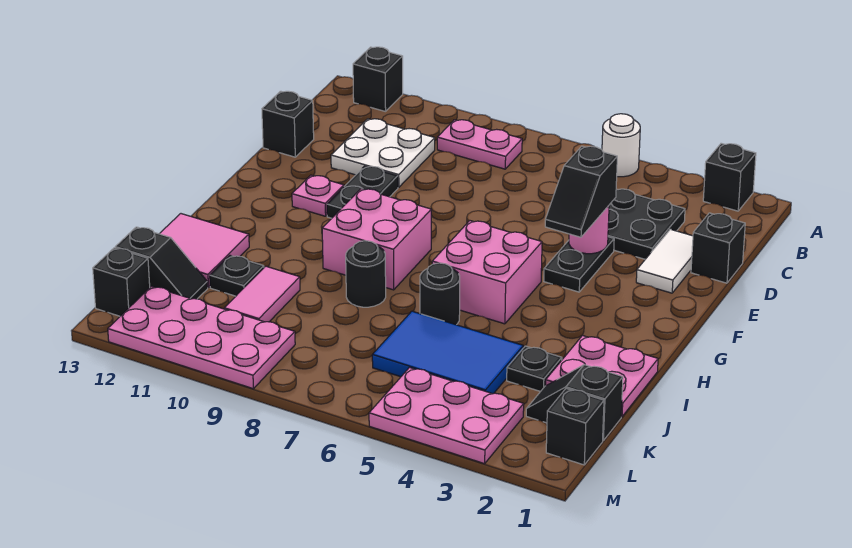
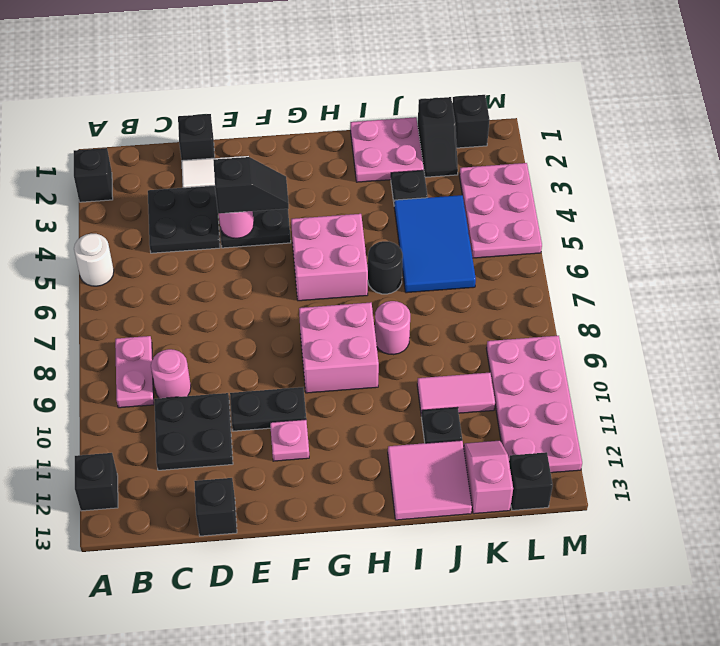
none -> pink round brick C9 level 1
white plate C10:D11 level 1 -> black plate C10:D11 level 1
black round brick I8 level 1 -> pink round brick I8 level 1
black slope K12:K13 level 1 top 13 -> pink slope K12:K13 level 1 top 13

